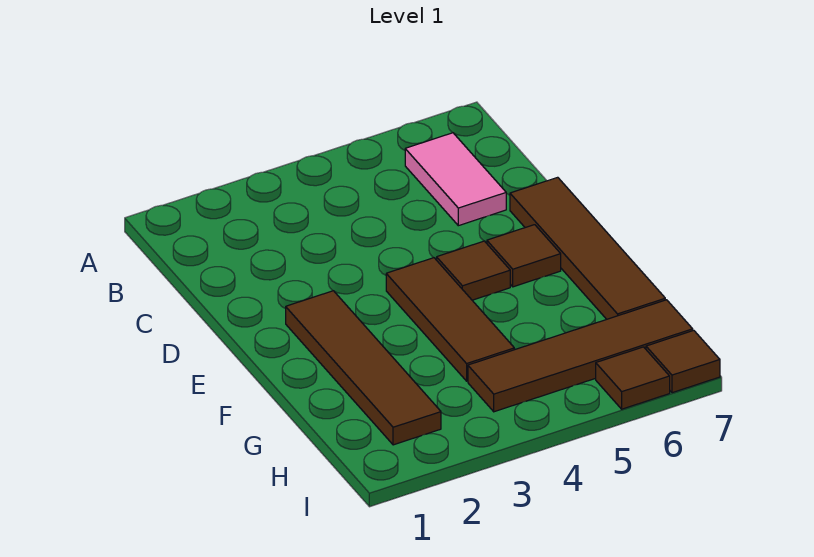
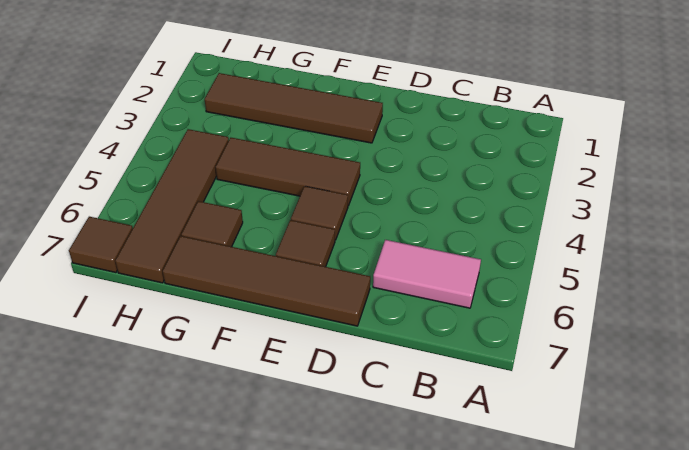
brown tile I6 level 1 -> brown tile G6 level 1

